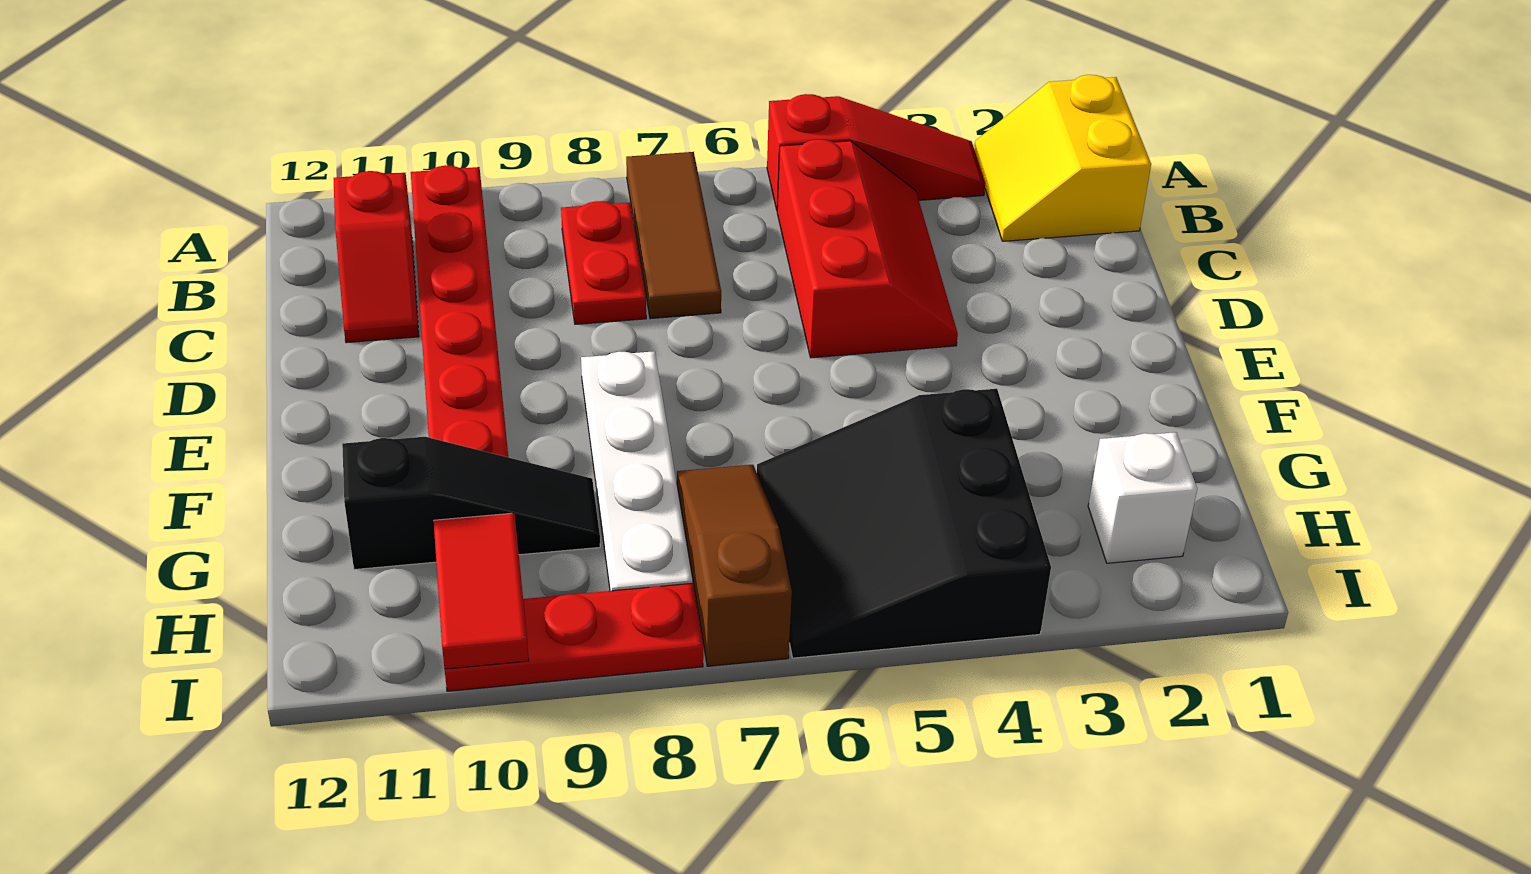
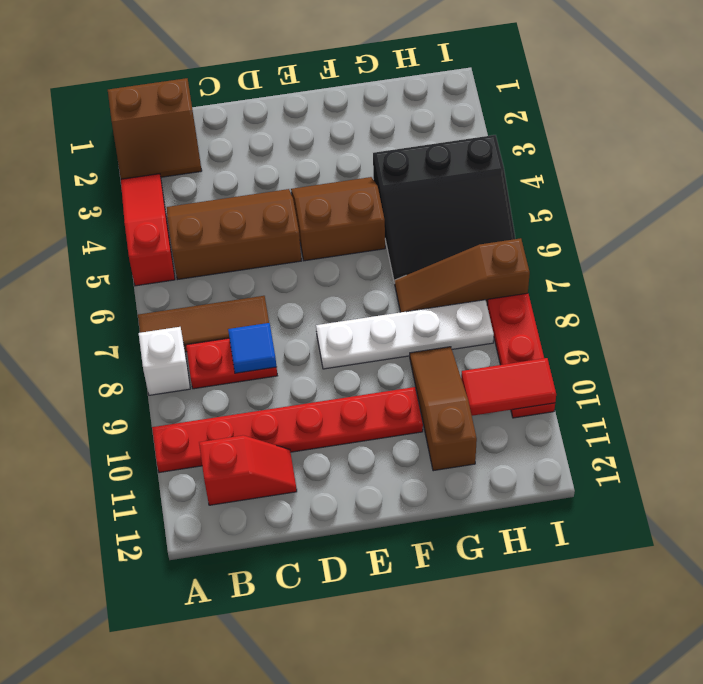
yellow slope A1:B2 level 1 top 1 -> brown slope A1:B2 level 1 top 1
red slope B4:D5 level 1 top 5 -> brown slope B4:D5 level 1 top 5
none -> blue tile C8 level 2
none -> brown slope E4:F5 level 1 top 5
black slope G9:G11 level 1 top 11 -> brown slope G9:G11 level 1 top 11
white brick H2 level 1 -> white brick A8 level 1

